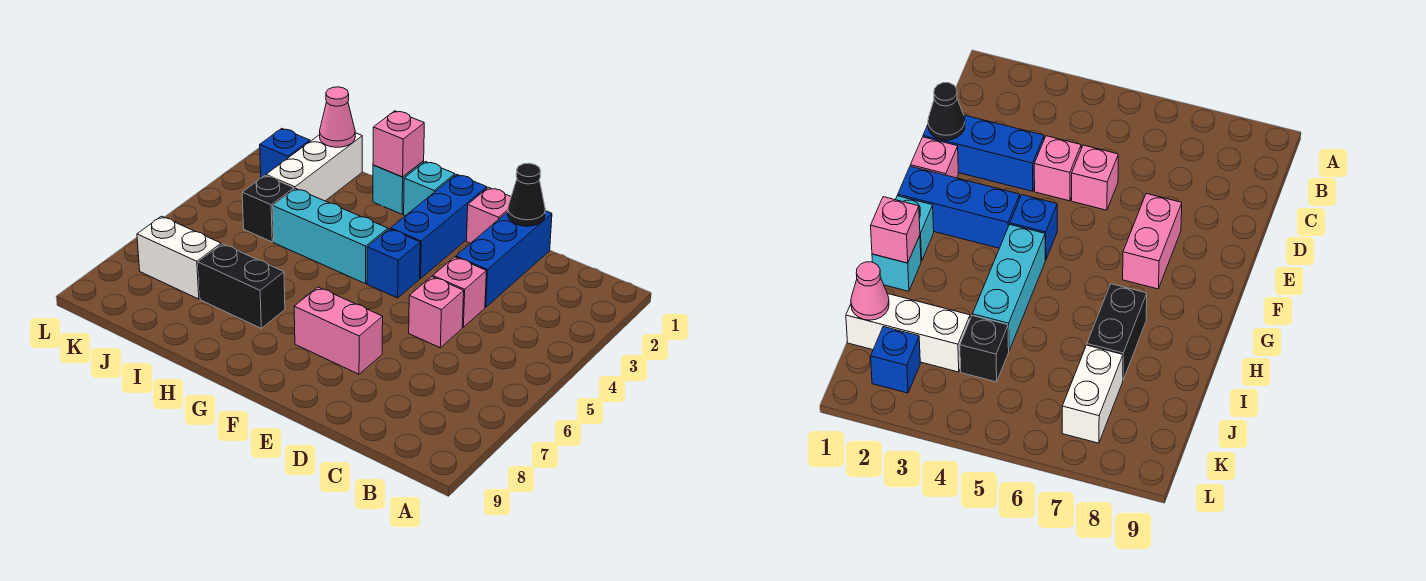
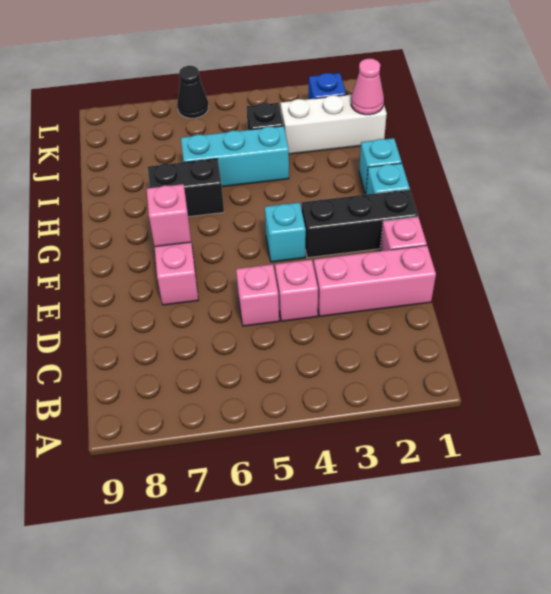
blue brick D1:D3 level 1 -> pink brick D1:D3 level 1
black cone D1 level 2 -> black cone L6 level 1
blue brick F1:F3 level 1 -> black brick F1:F3 level 1
blue brick F4 level 1 -> cyan brick F4 level 1
cyan brick G4:I4 level 1 -> cyan brick I4:I6 level 1
pink brick H1 level 2 -> pink brick F7 level 2
black brick H7:I7 level 1 -> black brick H6:H7 level 1
white brick J7:K7 level 1 -> none

